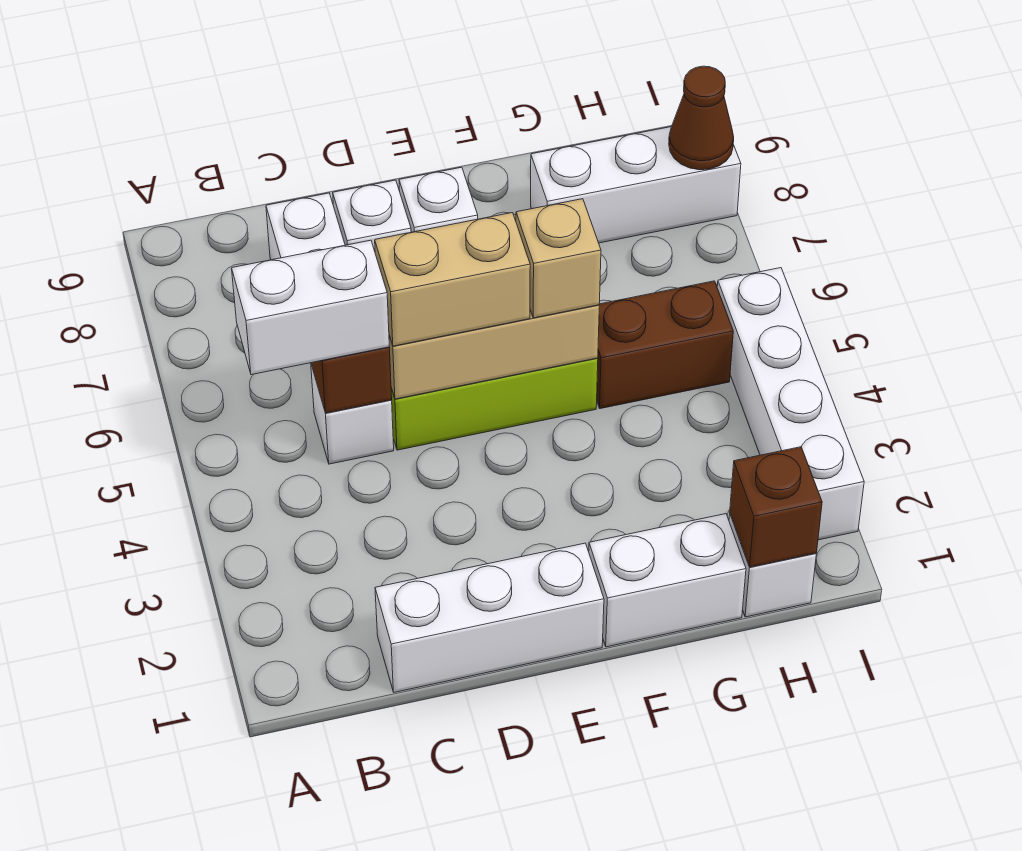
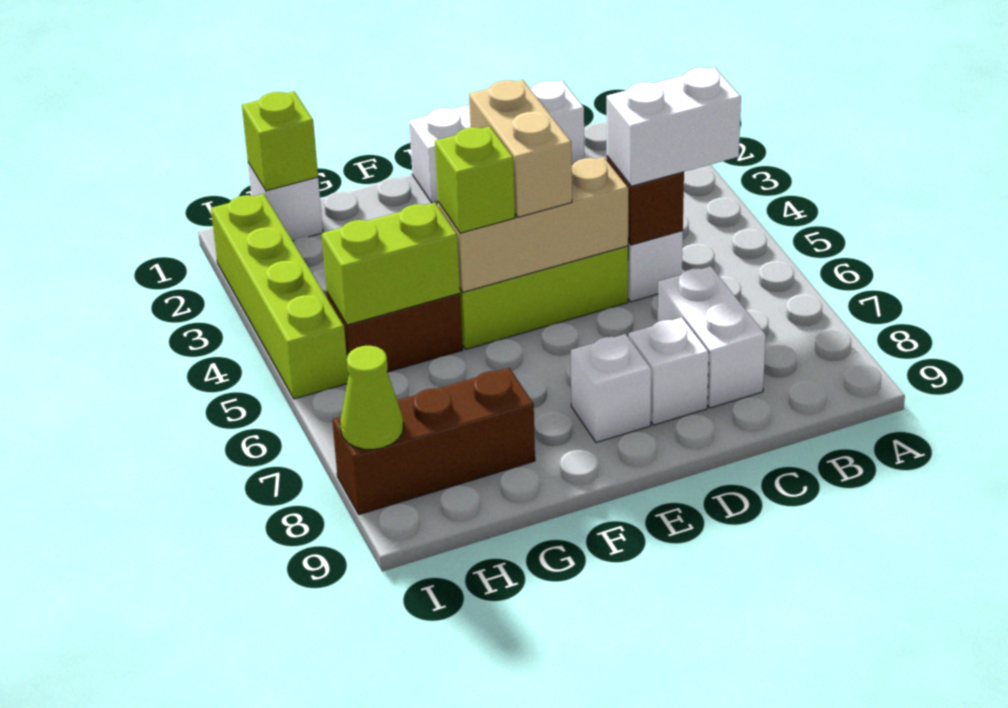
tan brick D5:E5 level 3 -> tan brick E4:E5 level 3
white brick F1:G1 level 1 -> none
tan brick F5 level 3 -> lime brick F5 level 3
none -> lime brick G5:H5 level 2
white brick G8:I8 level 1 -> brown brick G8:I8 level 1
brown brick H1 level 2 -> lime brick H1 level 2
white brick I2:I5 level 1 -> lime brick I2:I5 level 1
brown cone I8 level 2 -> lime cone I8 level 2

